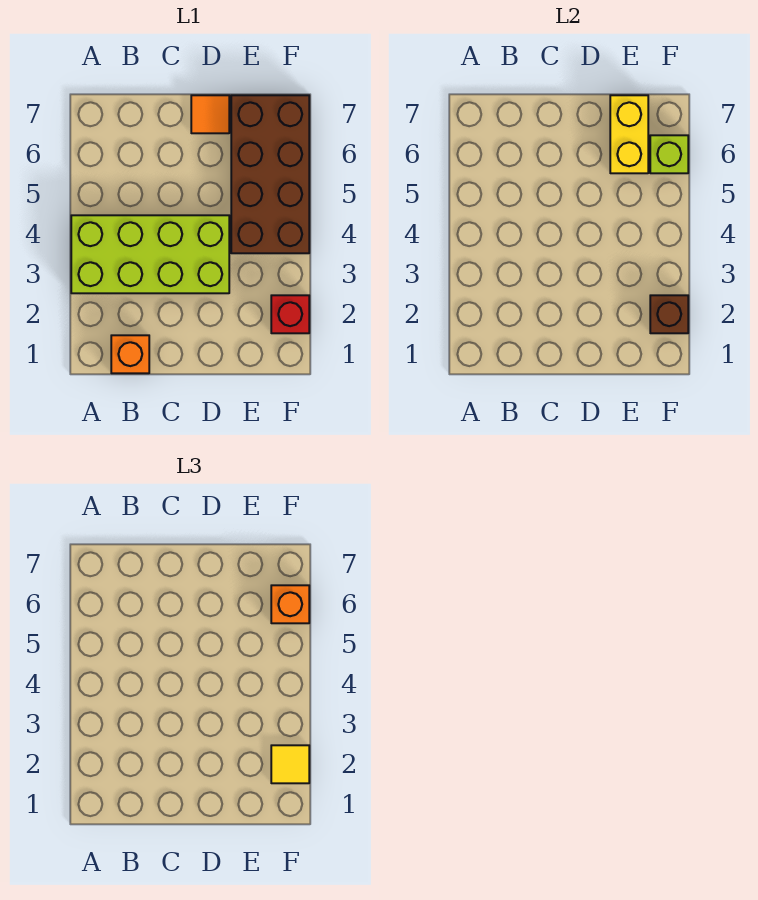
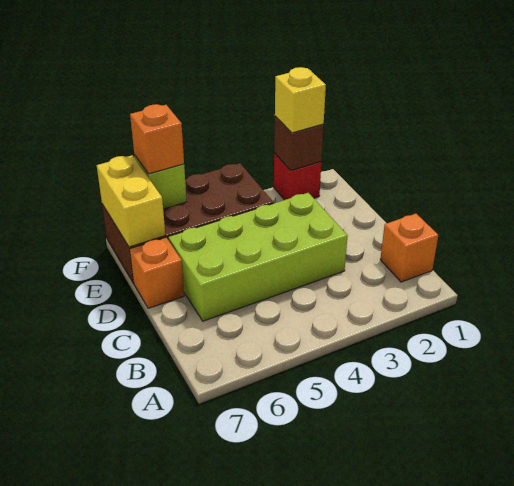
lime brick A3:D4 level 1 -> lime brick C3:D6 level 1
orange tile D7 level 1 -> orange brick D7 level 1
yellow brick E6:E7 level 2 -> yellow brick E7:F7 level 2
yellow tile F2 level 3 -> yellow brick F2 level 3

